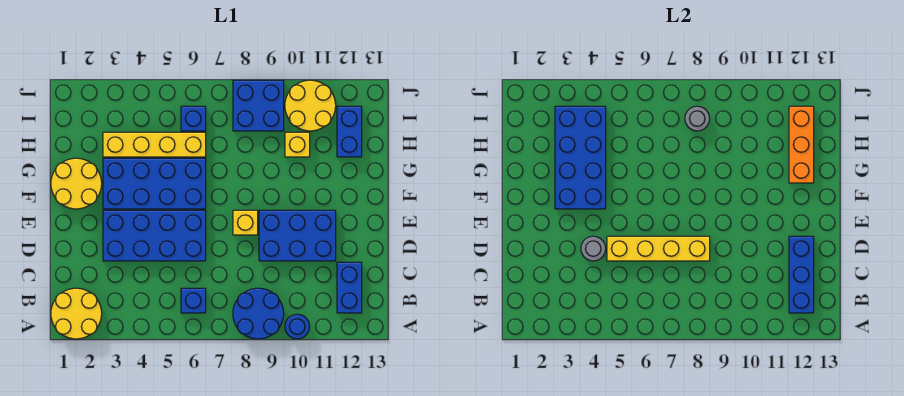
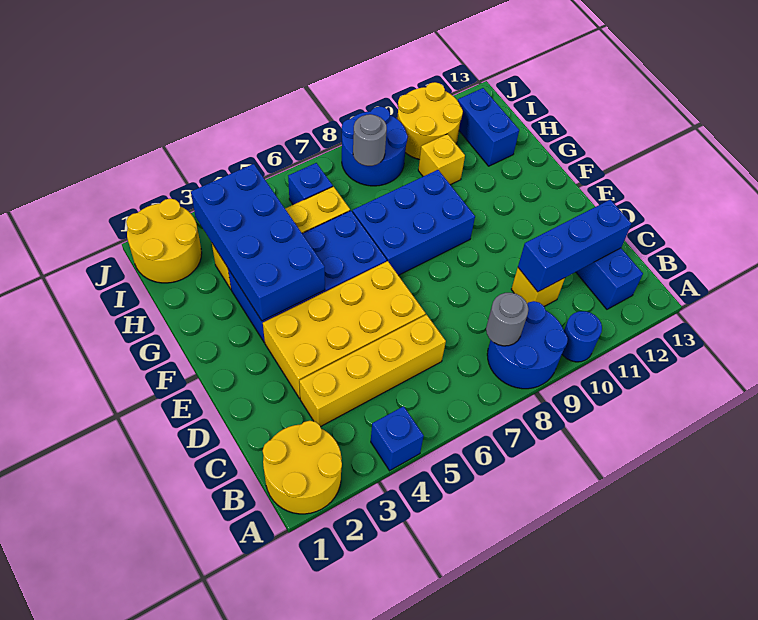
blue brick B6 level 1 -> blue brick A4 level 1
blue brick B12:D12 level 2 -> blue brick C10:C12 level 2
blue brick D3:E6 level 1 -> yellow brick D3:E6 level 1
grey round brick D4 level 2 -> grey round brick B8 level 2
yellow brick D5:D8 level 2 -> yellow brick C3:C6 level 1
blue brick D9:E11 level 1 -> blue brick F7:G9 level 1
yellow brick E8 level 1 -> yellow brick C10 level 1
yellow round brick F1:G2 level 1 -> yellow round brick I1:J2 level 1
orange brick G12:I12 level 2 -> none
blue brick I8:J9 level 1 -> blue round brick I8:J9 level 1

